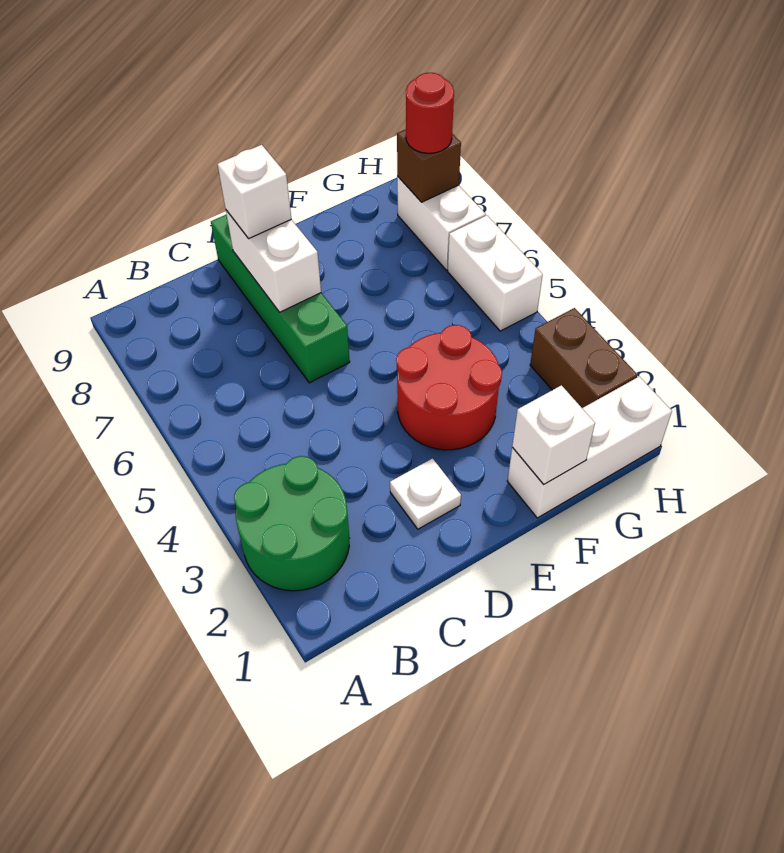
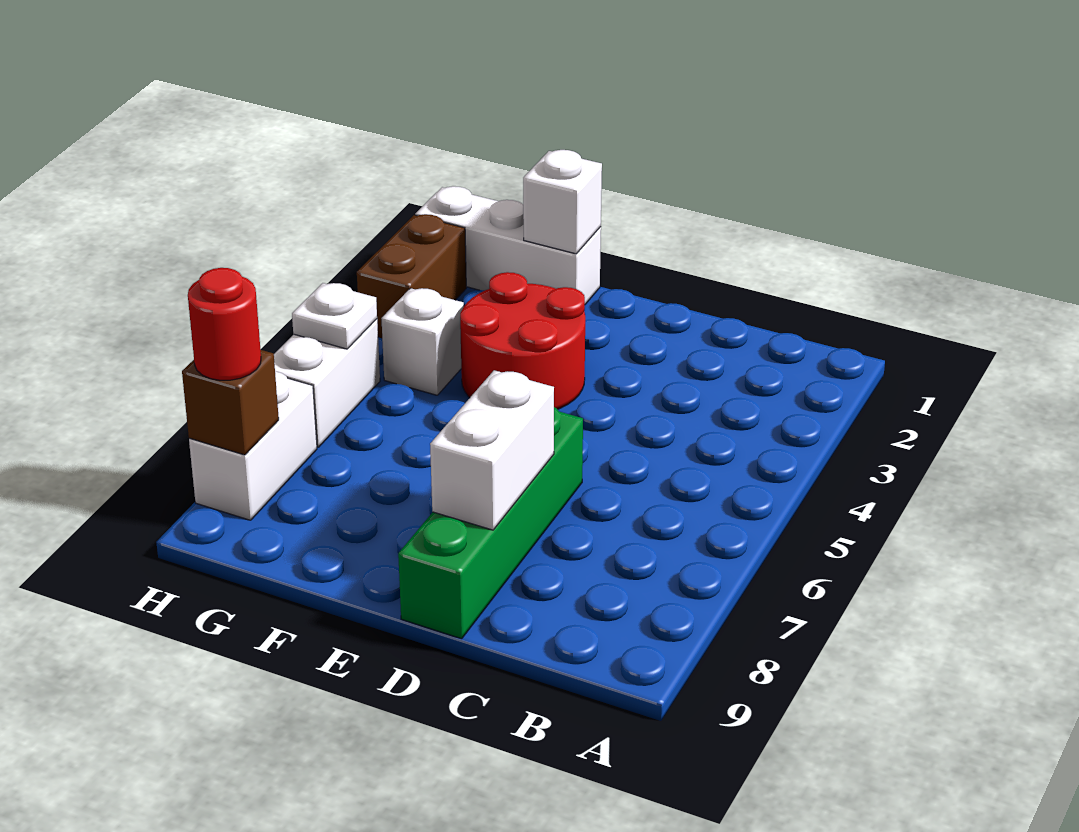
green round brick A2:B3 level 1 -> none
white plate D2 level 1 -> white plate H5 level 2
white brick D8 level 3 -> white brick G4 level 1

